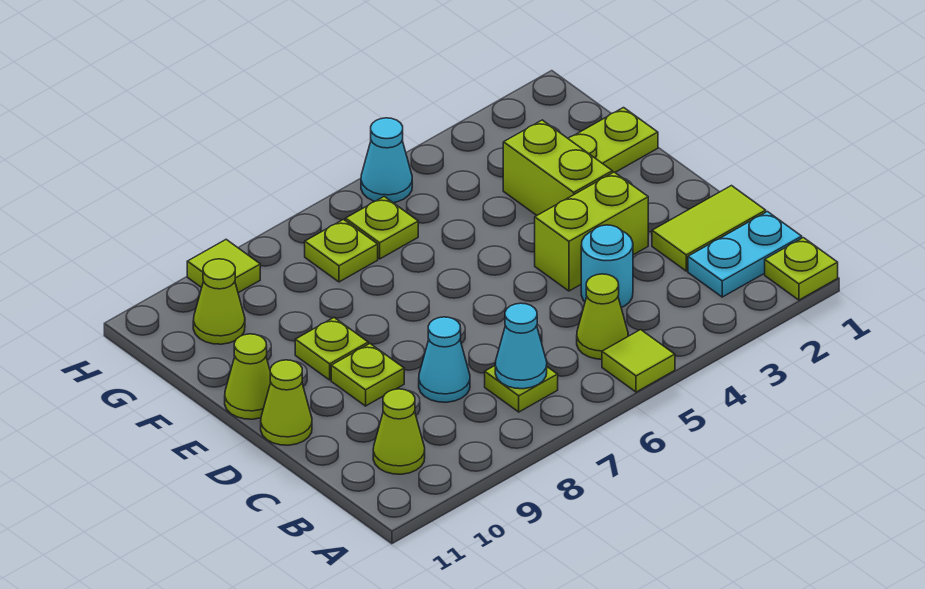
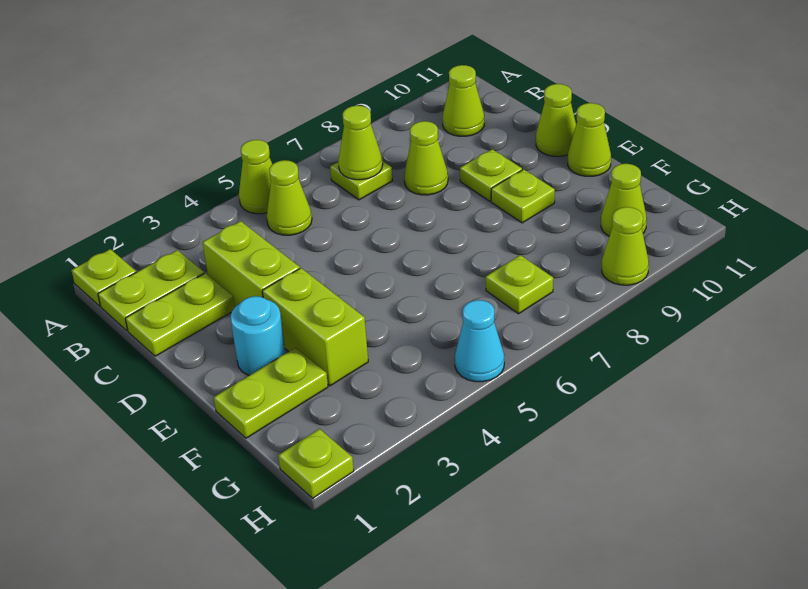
lime tile A5 level 1 -> lime cone A5 level 1
cyan plate B1:B2 level 1 -> lime plate B1:B2 level 1
cyan cone B7 level 2 -> lime cone B7 level 2
lime tile C1:C2 level 1 -> lime plate C1:C2 level 1
cyan round brick C4 level 1 -> cyan round brick E2 level 1
cyan cone C8 level 1 -> lime cone C8 level 1
lime brick D3:D4 level 1 -> lime brick C3:D3 level 1
lime plate G6 level 1 -> lime plate H1 level 1
lime tile H9 level 1 -> lime cone H9 level 1

